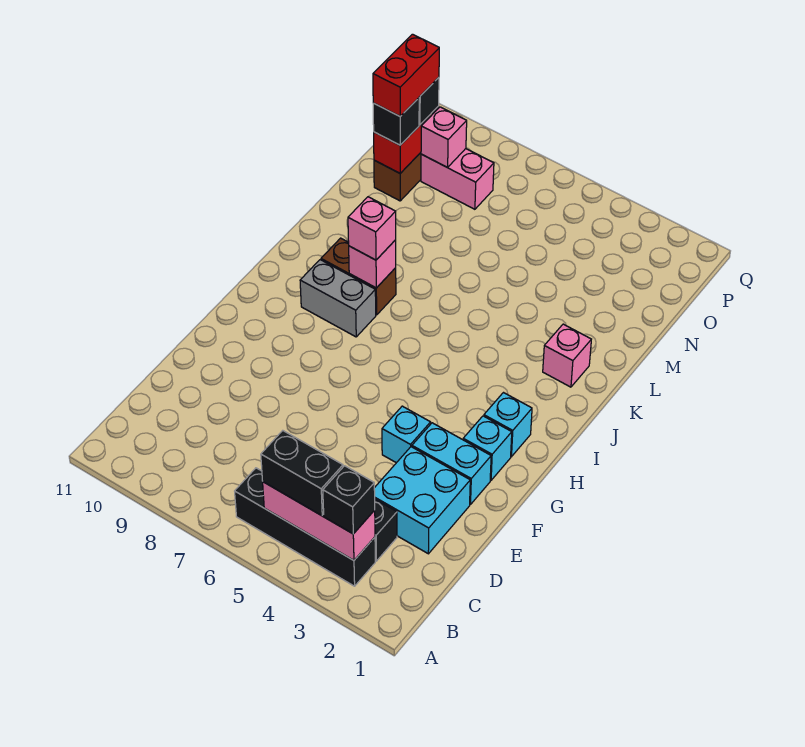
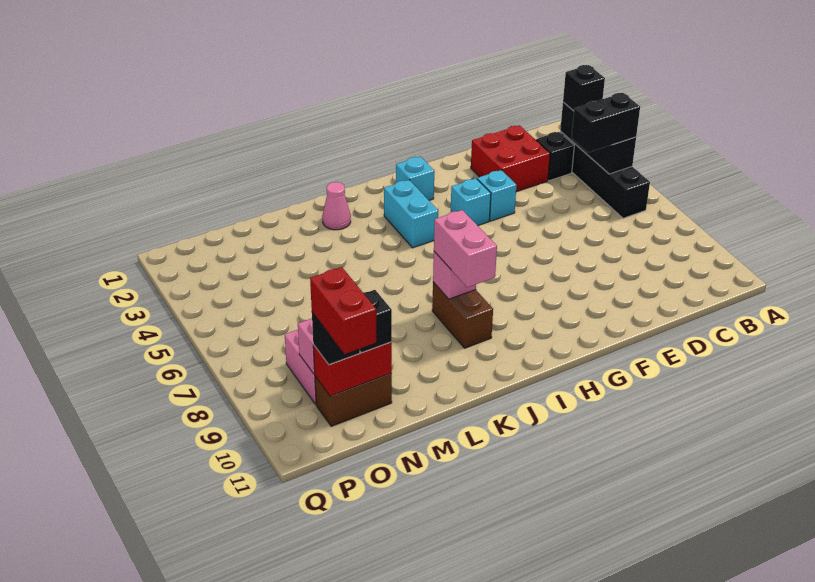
pink brick B3:B5 level 2 -> black brick B3:B5 level 2
black brick B4:B5 level 3 -> black brick B5:C5 level 3
cyan brick D2:E3 level 1 -> red brick D2:E3 level 1
cyan brick F2:F3 level 1 -> cyan brick I3:I4 level 1
cyan brick G2 level 1 -> cyan brick G4 level 1
grey brick I8:I9 level 1 -> none
pink brick J8 level 3 -> pink brick J8:J9 level 3
pink brick K2 level 1 -> pink cone K2 level 1
red brick N10:O10 level 4 -> red brick O10:O11 level 4

